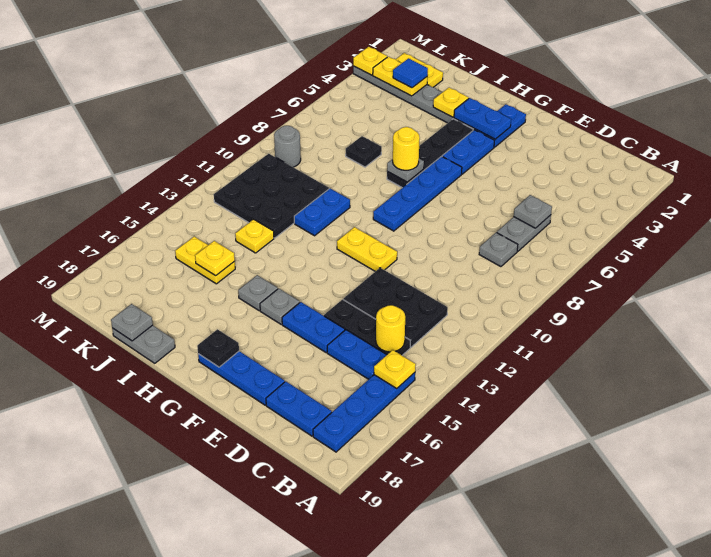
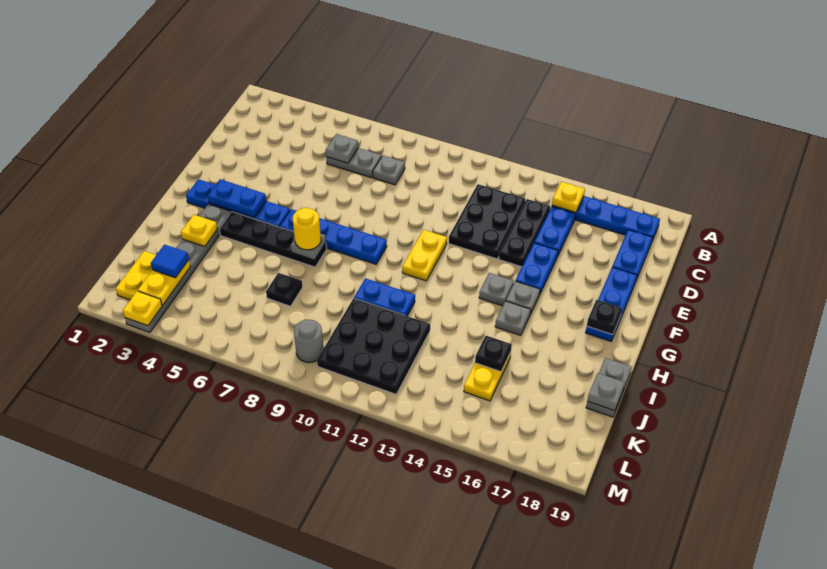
yellow round brick C14 level 2 -> none
blue plate G3:H3 level 2 -> blue plate G3:G4 level 2
none -> grey plate G14 level 1
yellow plate J13 level 1 -> none
yellow plate J15 level 2 -> black plate J15 level 2

